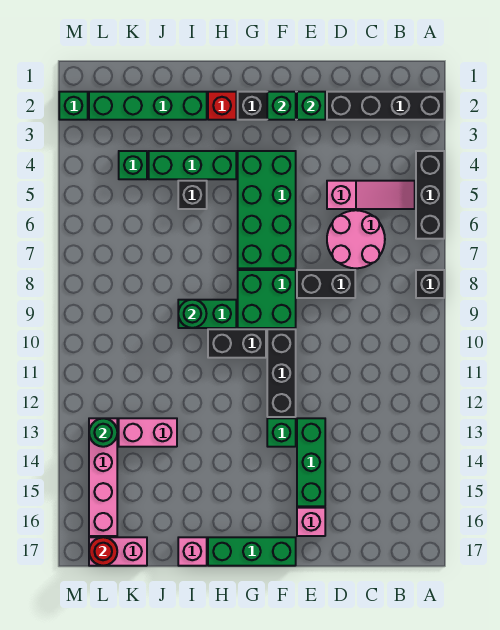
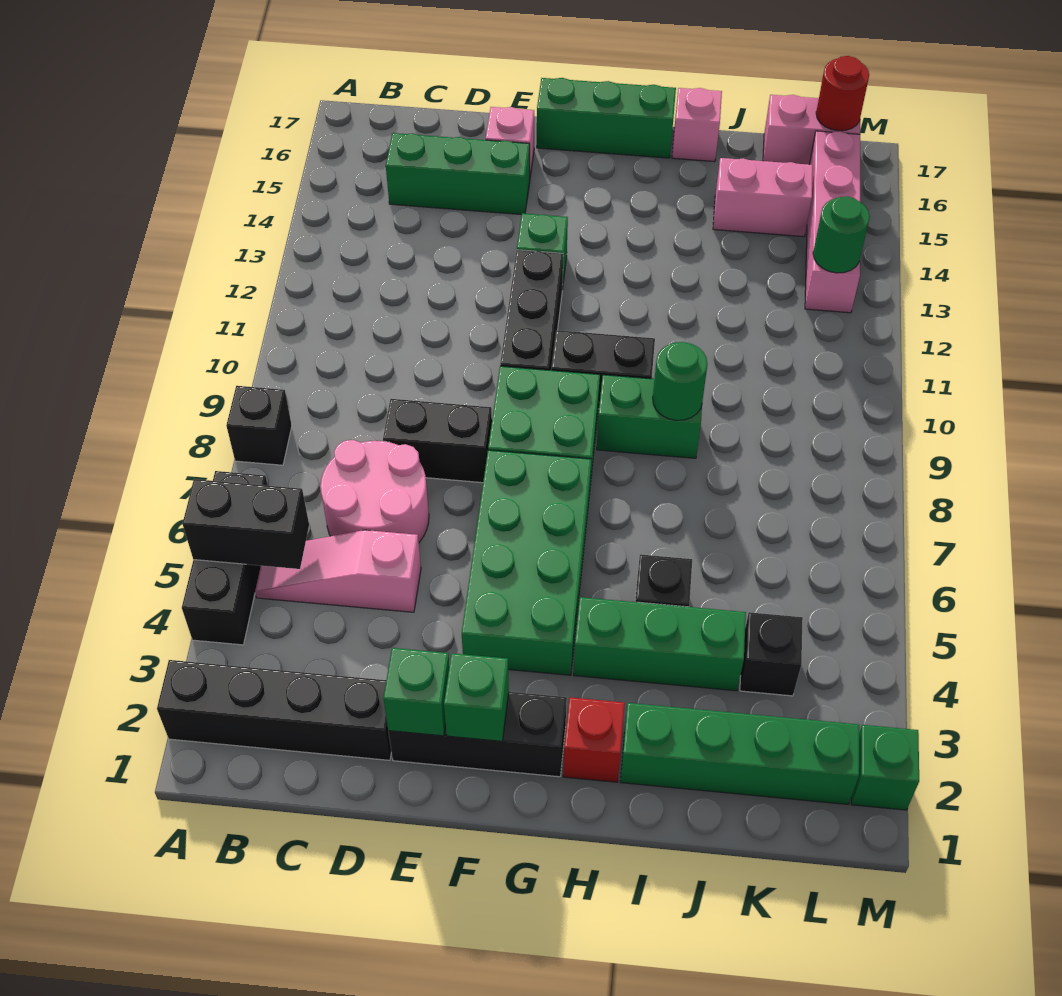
none -> black brick A5:B5 level 2
green brick E13:E15 level 1 -> green brick C15:E15 level 1
pink brick J13:K13 level 1 -> pink brick J15:K15 level 1
green brick K4 level 1 -> black brick K4 level 1

